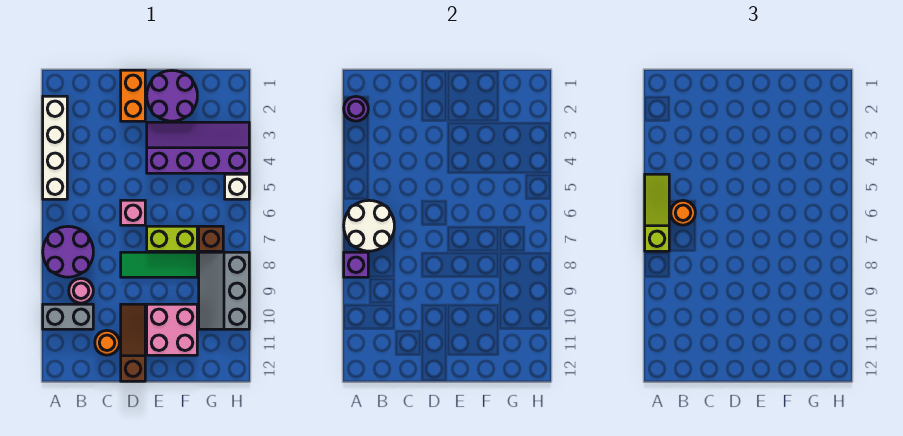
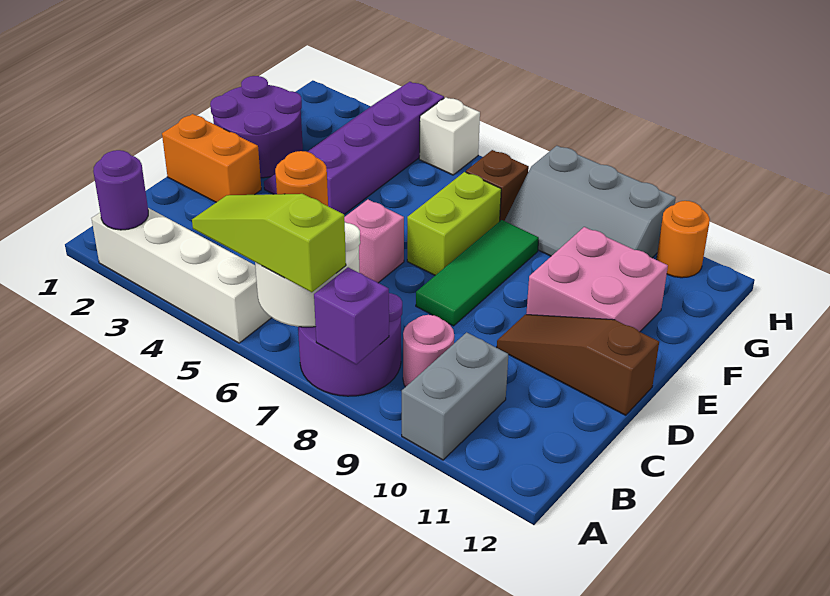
orange round brick C11 level 1 -> orange round brick H11 level 1

